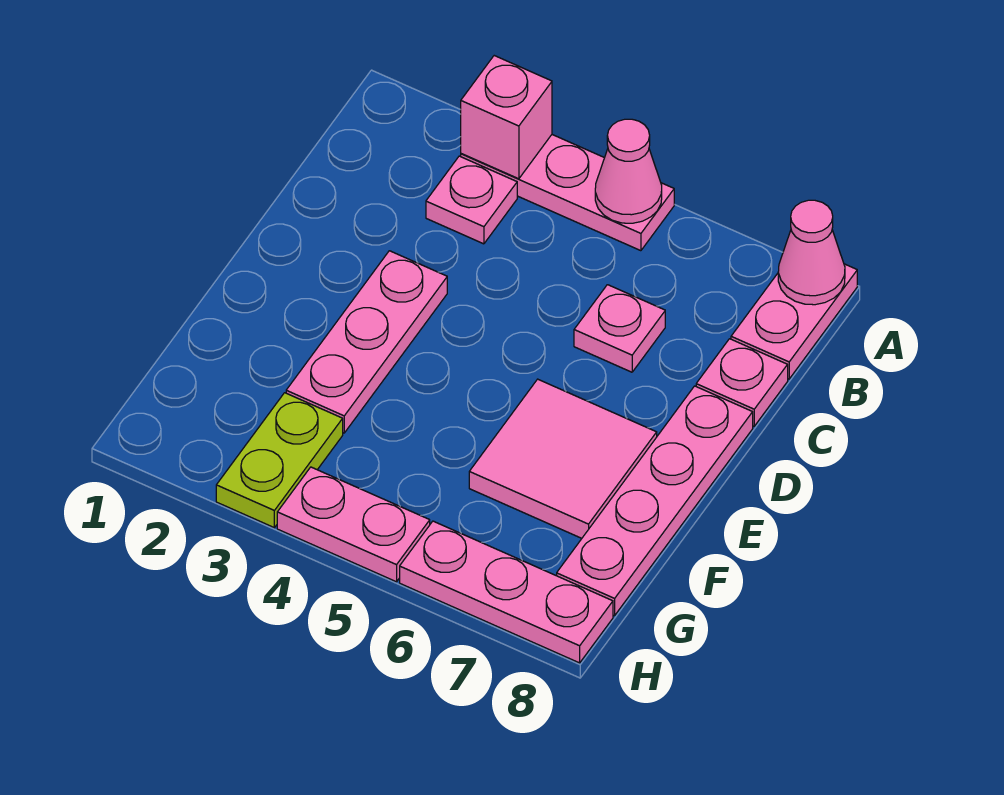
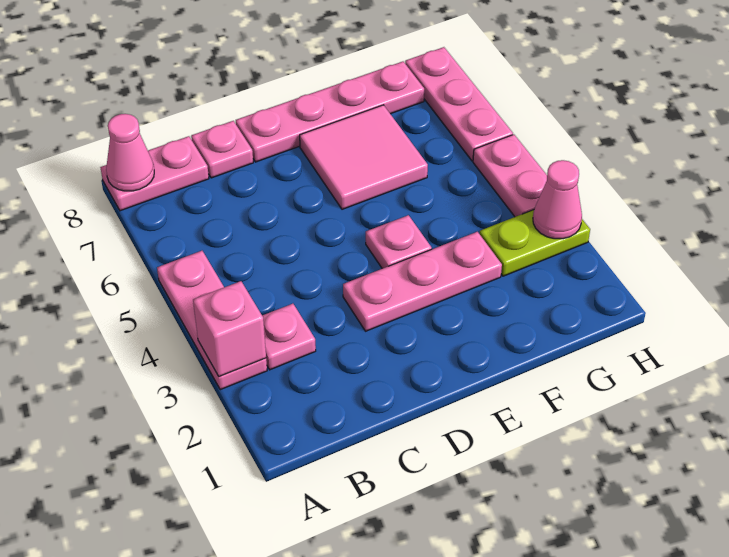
pink cone A5 level 2 -> pink cone H3 level 2
pink plate C6 level 1 -> pink plate E4 level 1

